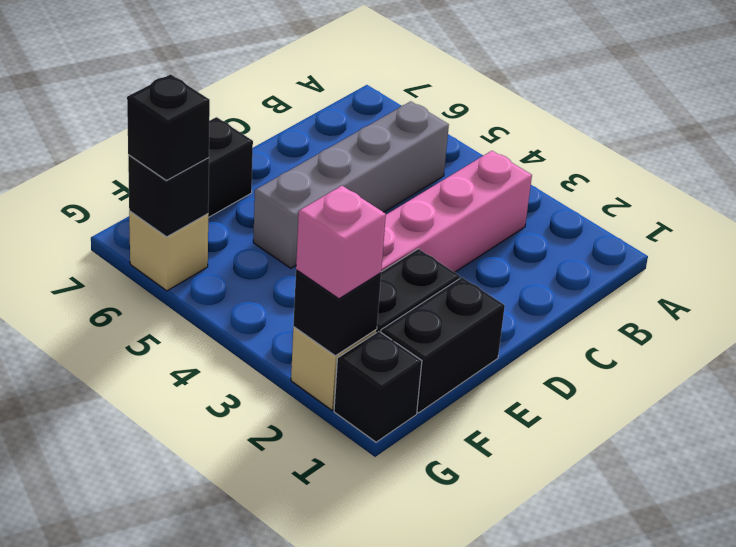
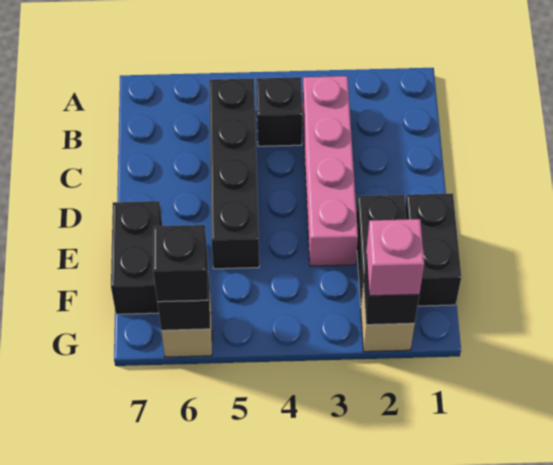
grey brick B5:E5 level 1 -> black brick B5:E5 level 1
black brick G1 level 1 -> black brick B4 level 1

